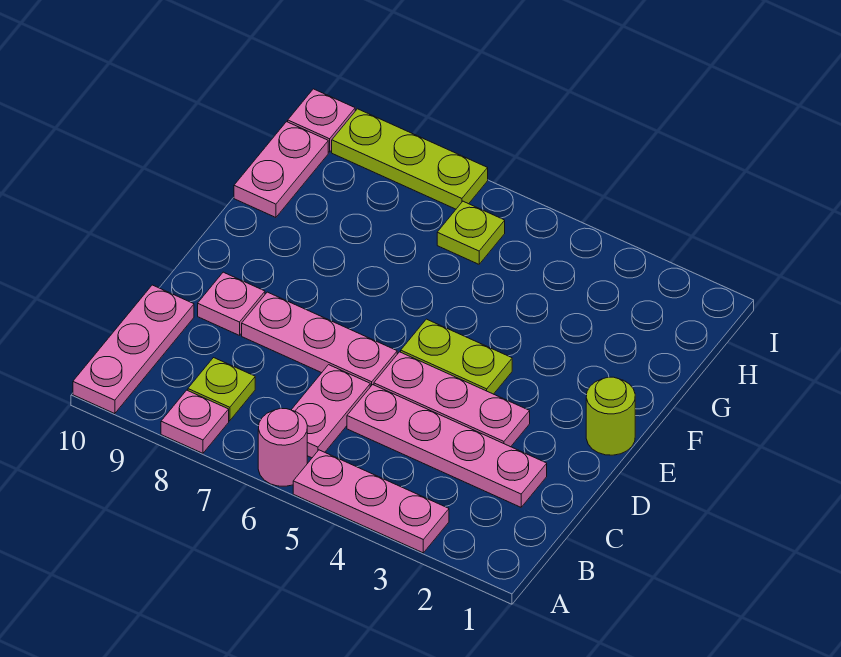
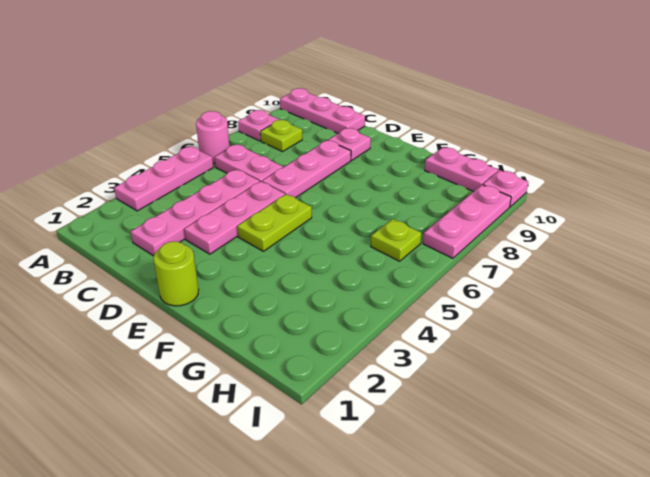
lime plate I7:I9 level 1 -> pink plate I7:I9 level 1

